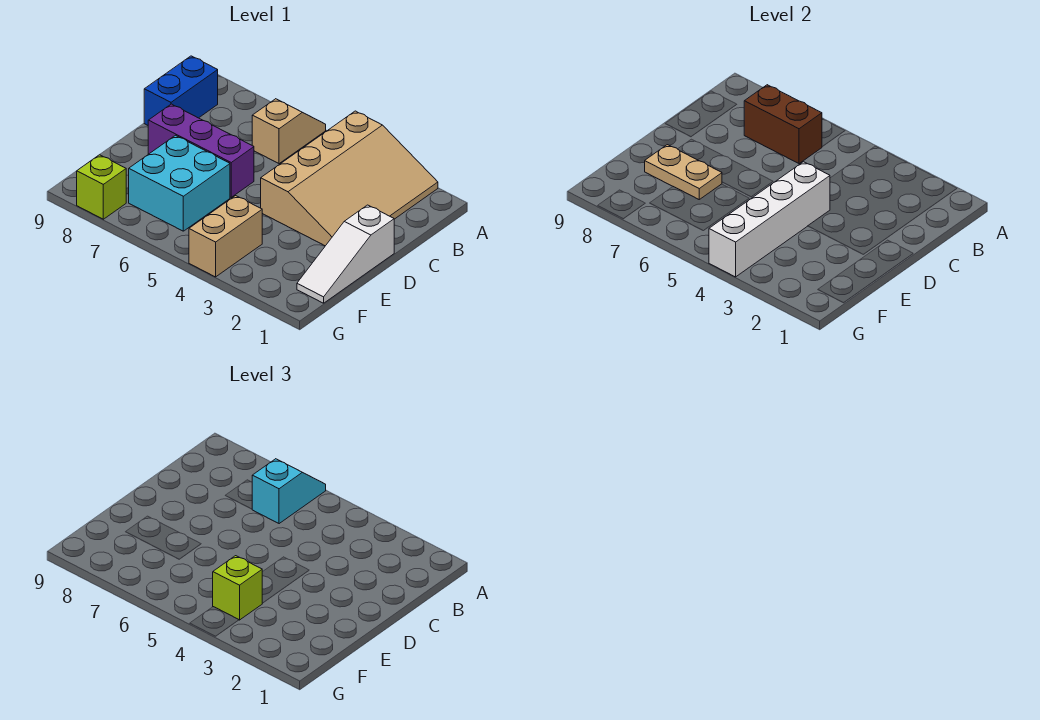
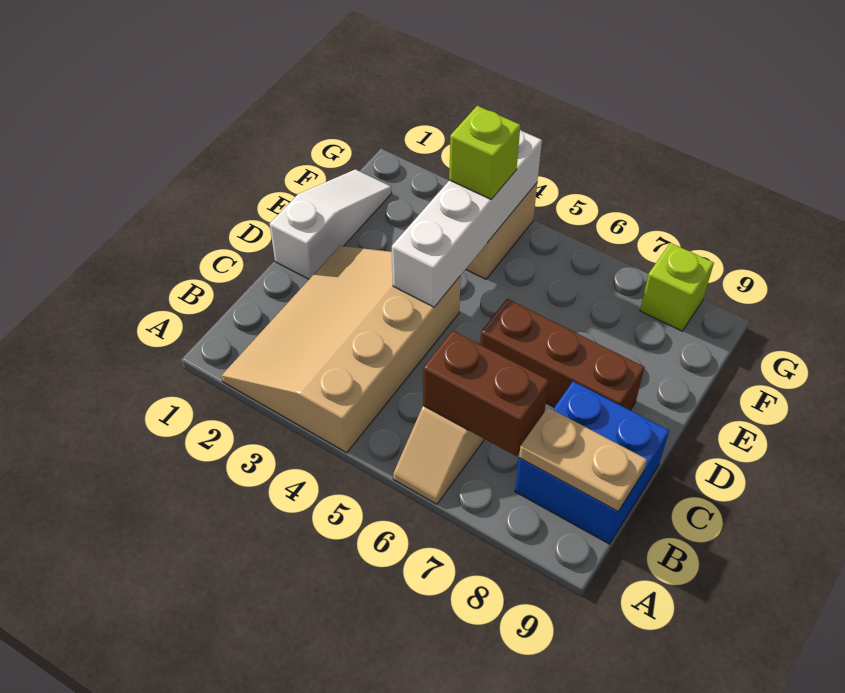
cyan slope A6:B6 level 3 top B -> none
blue brick B9:C9 level 1 -> blue brick B8:C9 level 1
purple brick D6:D8 level 1 -> brown brick D6:D8 level 1
cyan brick E6:F7 level 1 -> none
tan plate E7:E8 level 2 -> tan plate B8:B9 level 2

